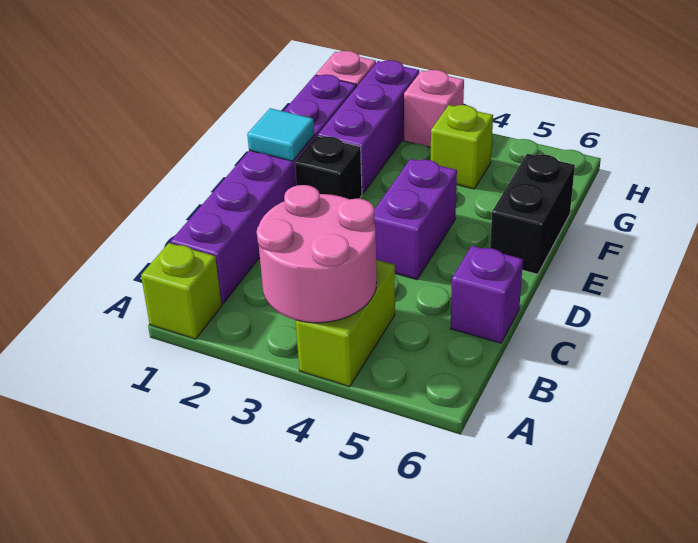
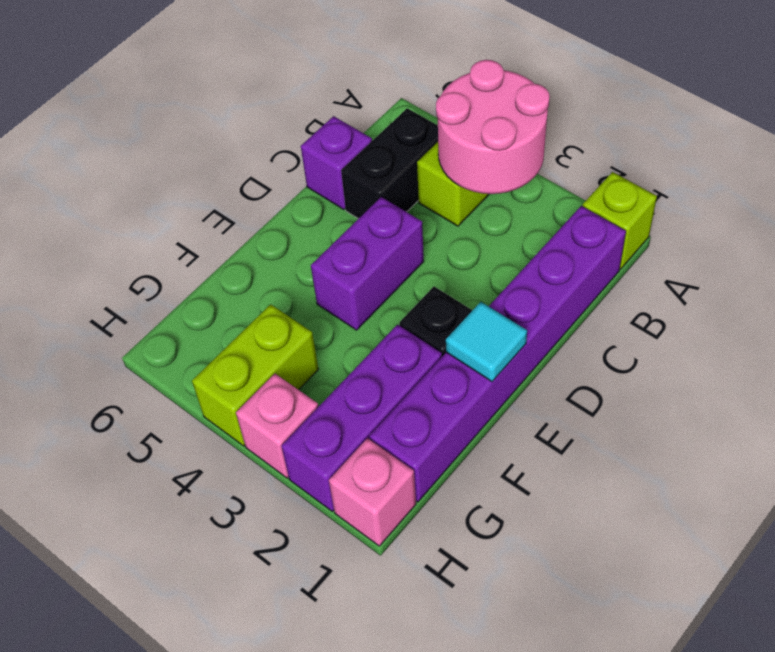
black brick E6:F6 level 1 -> black brick B5:C5 level 1
lime brick G4 level 1 -> lime brick G4:H4 level 1

